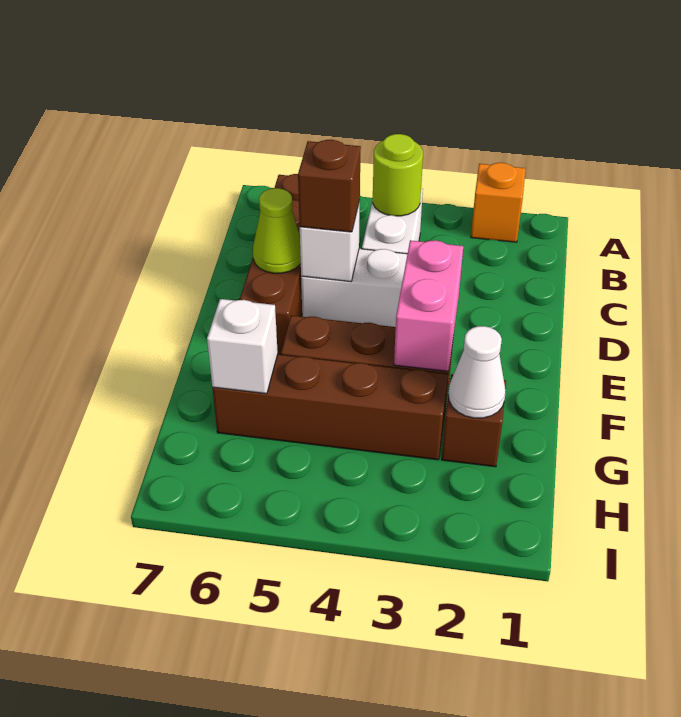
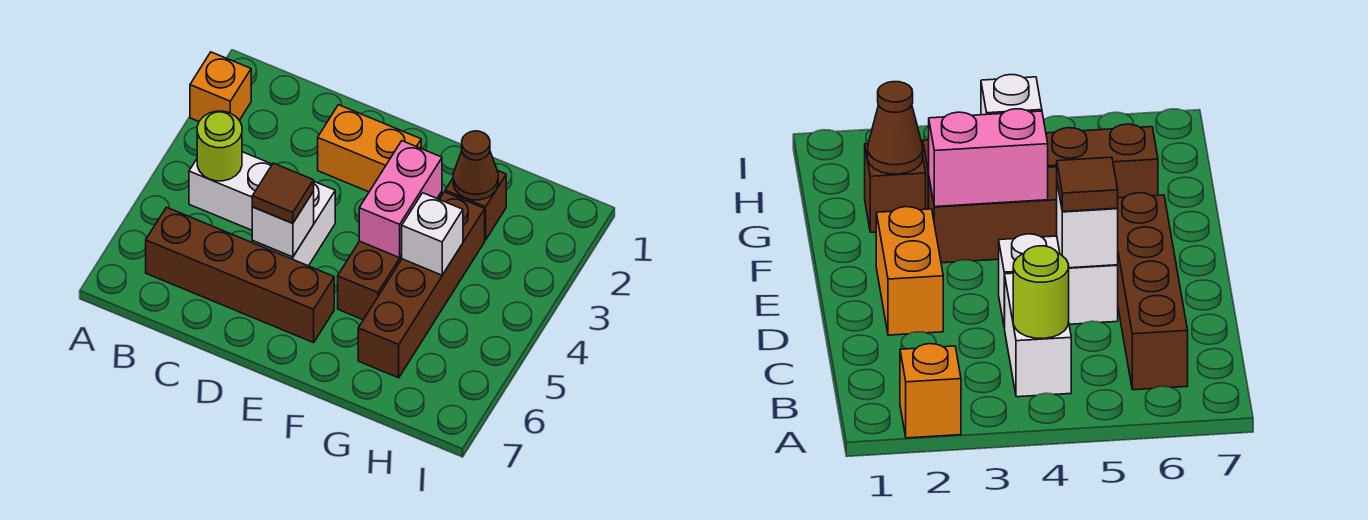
none -> orange brick D2:E2 level 1
brown brick D5 level 3 -> brown tile D5 level 3
lime cone D6 level 2 -> none
pink brick E3:F3 level 2 -> pink brick F3:F4 level 2
white cone G2 level 2 -> brown cone G2 level 2
white brick G6 level 2 -> white brick G4 level 2

